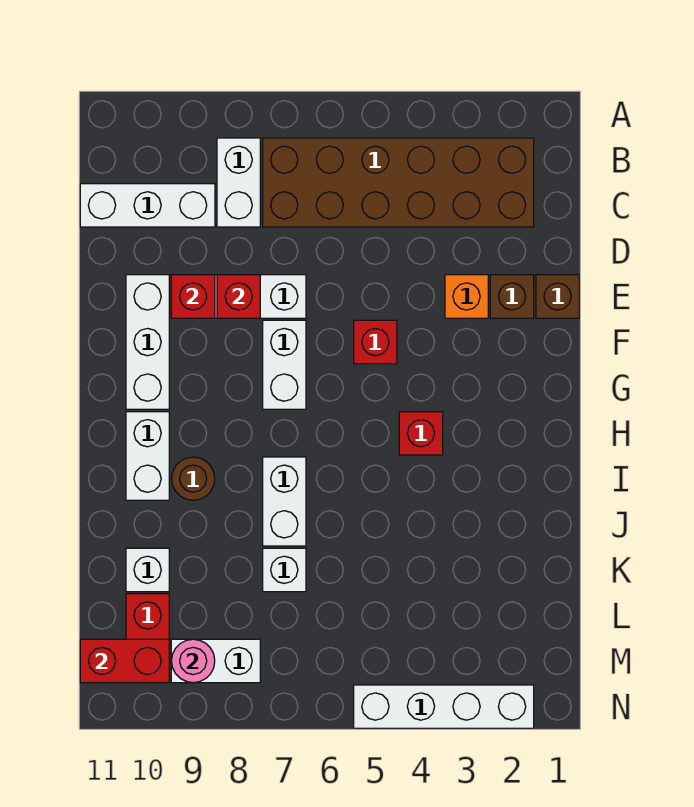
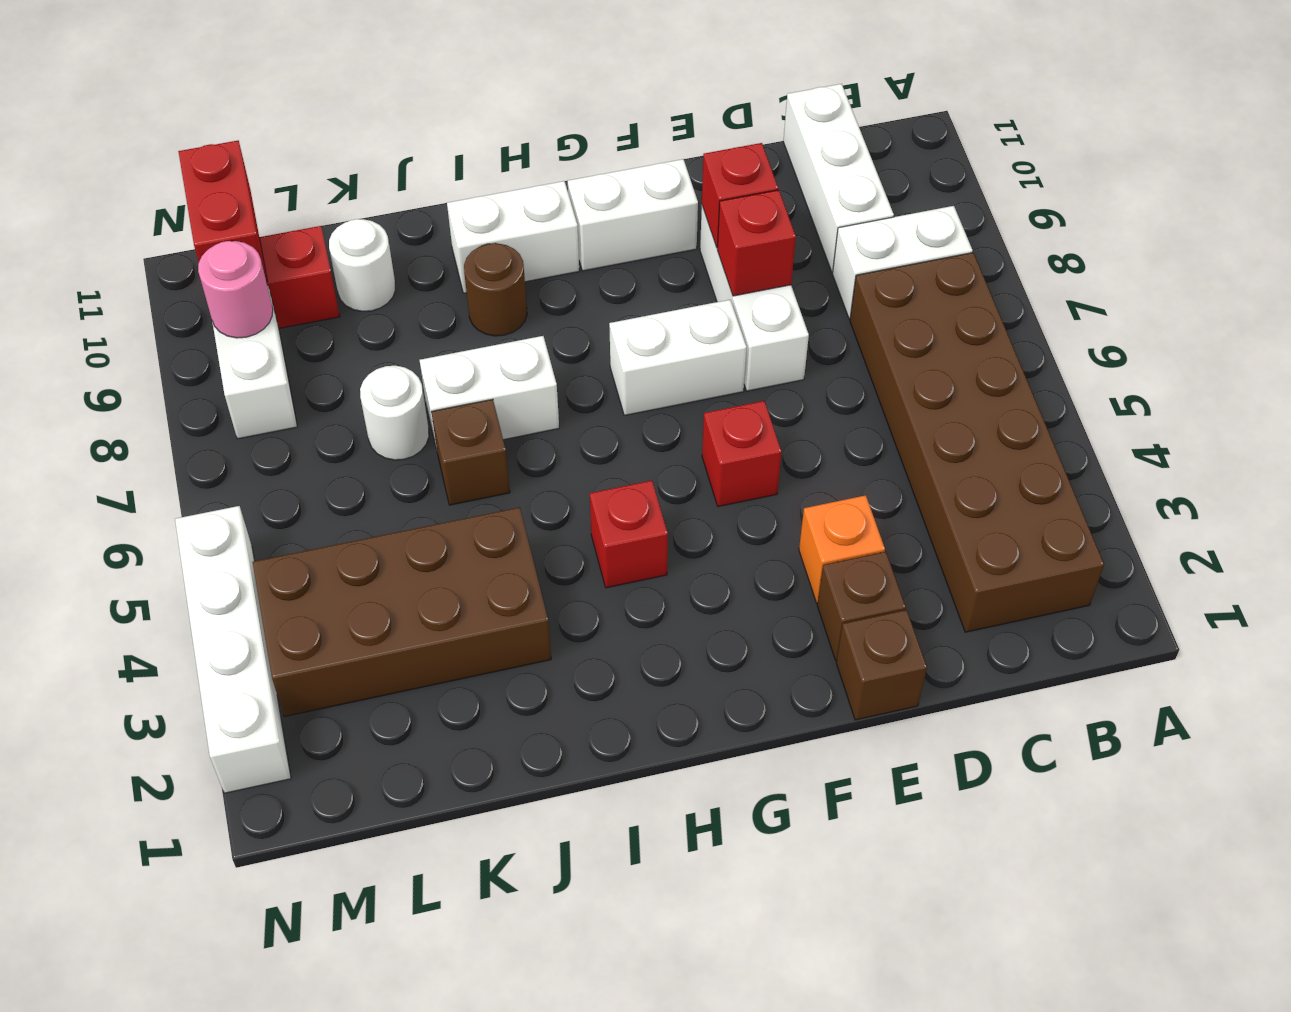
white brick E10:G10 level 1 -> white brick F10:G10 level 1
none -> brown brick J3:M4 level 1
none -> brown brick J6 level 1
white brick K7 level 1 -> white round brick K7 level 1
white brick K10 level 1 -> white round brick K10 level 1

